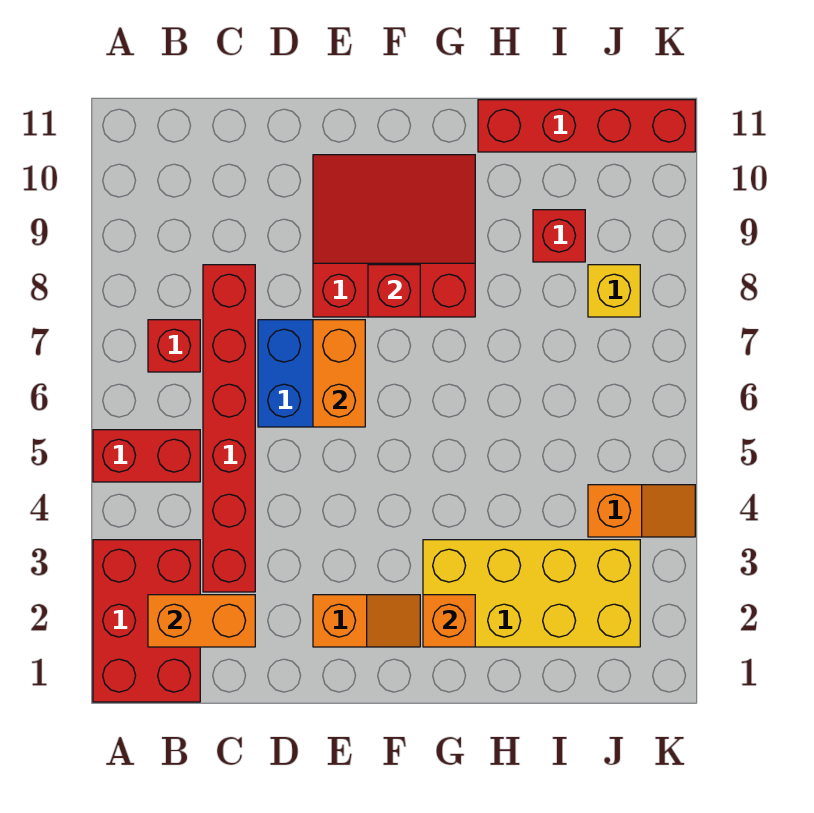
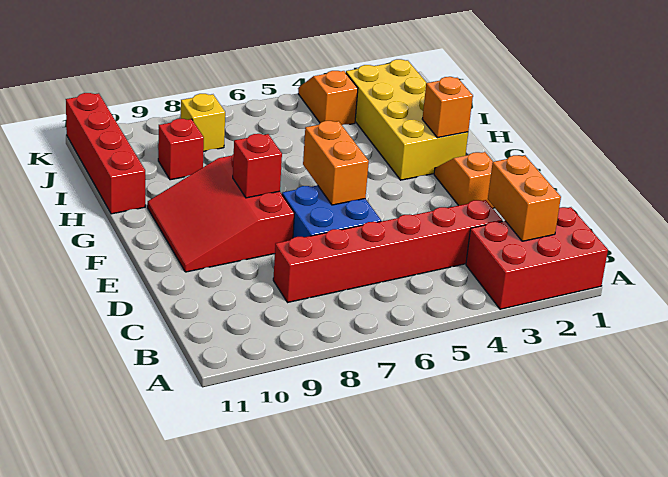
red brick A5:B5 level 1 -> none
red brick B7 level 1 -> none
orange brick E6:E7 level 2 -> orange brick E6:F6 level 2

